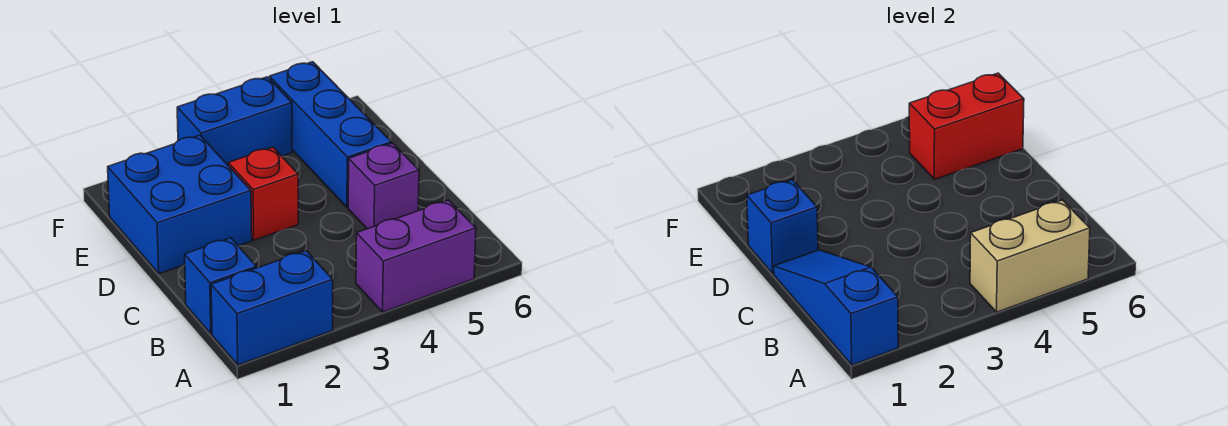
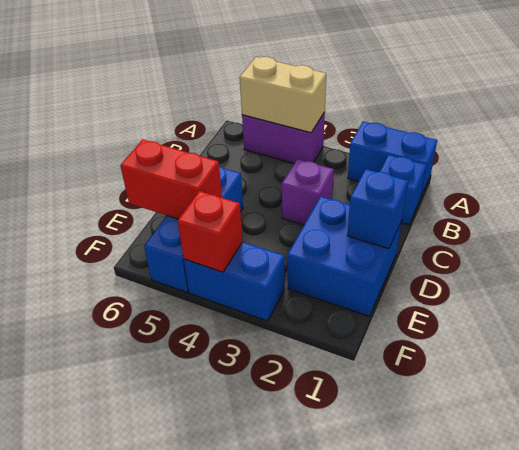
blue slope A1:C1 level 2 top A -> none
purple brick C5 level 1 -> purple brick C3 level 1
red brick D3 level 1 -> red brick F4 level 2

